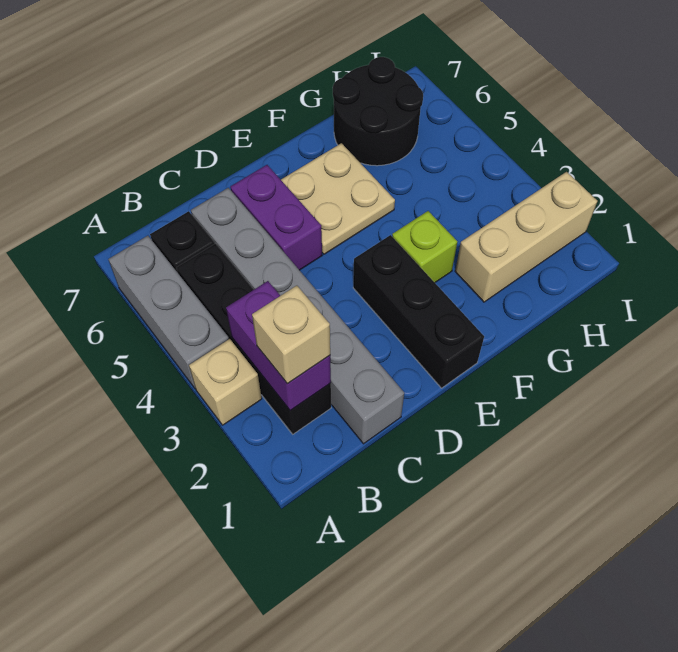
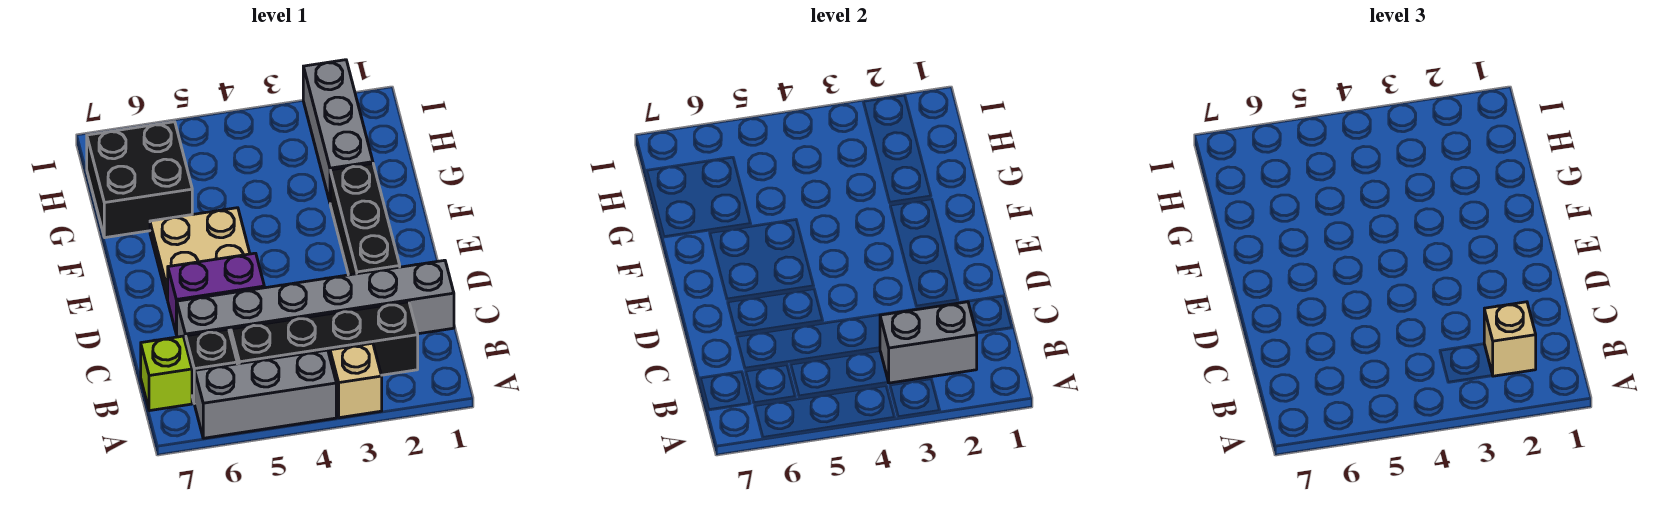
purple brick B2:B3 level 2 -> grey brick B2:B3 level 2
black brick E1:E3 level 1 -> black brick D2:F2 level 1
lime brick F3 level 1 -> lime brick B7 level 1
tan brick G2:I2 level 1 -> grey brick G2:I2 level 1
black round brick G6:H7 level 1 -> black brick G6:H7 level 1

